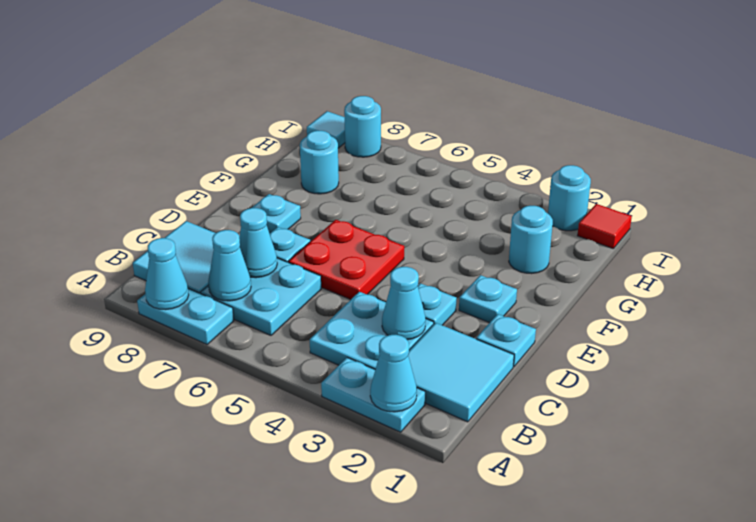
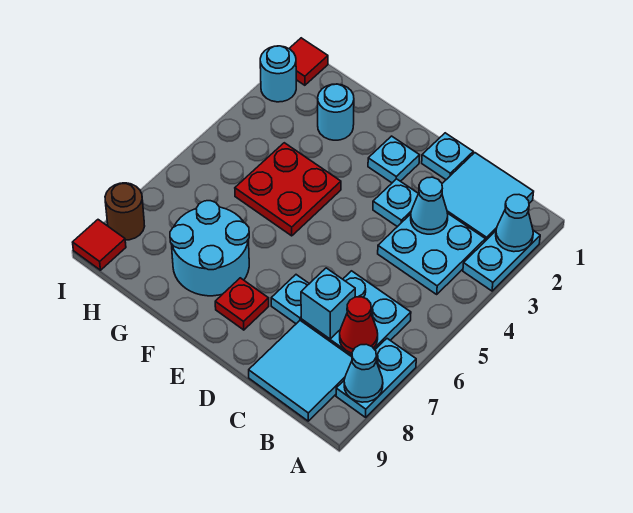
cyan cone B7 level 2 -> red cone B7 level 2
cyan cone C7 level 2 -> cyan brick C7 level 2
red plate D5:E6 level 1 -> red plate F4:G5 level 1
cyan plate E8 level 1 -> red plate E8 level 1
cyan round brick G8 level 1 -> cyan round brick F7:G8 level 1
cyan round brick I8 level 1 -> brown round brick I8 level 1
cyan tile I9 level 1 -> red tile I9 level 1

